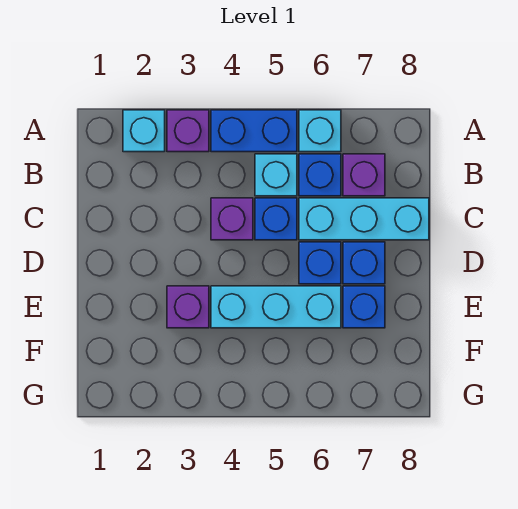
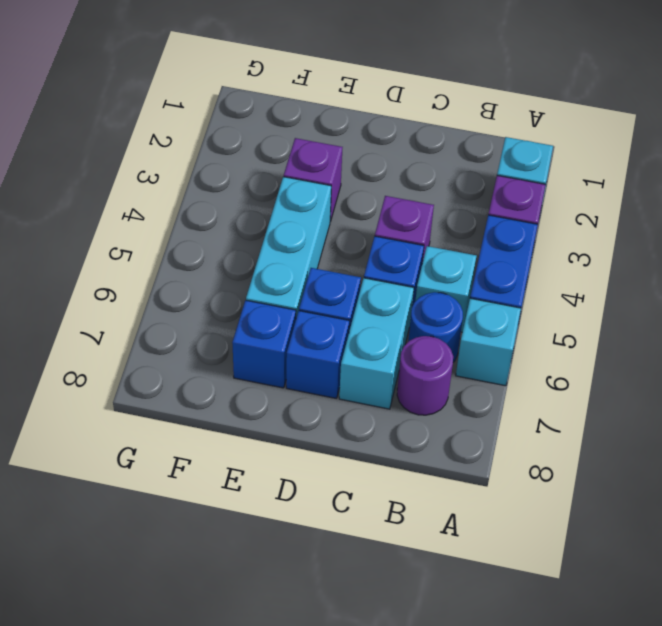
blue brick B6 level 1 -> blue round brick B6 level 1
purple brick B7 level 1 -> purple round brick B7 level 1
cyan brick C6:C8 level 1 -> cyan brick C6:C7 level 1

